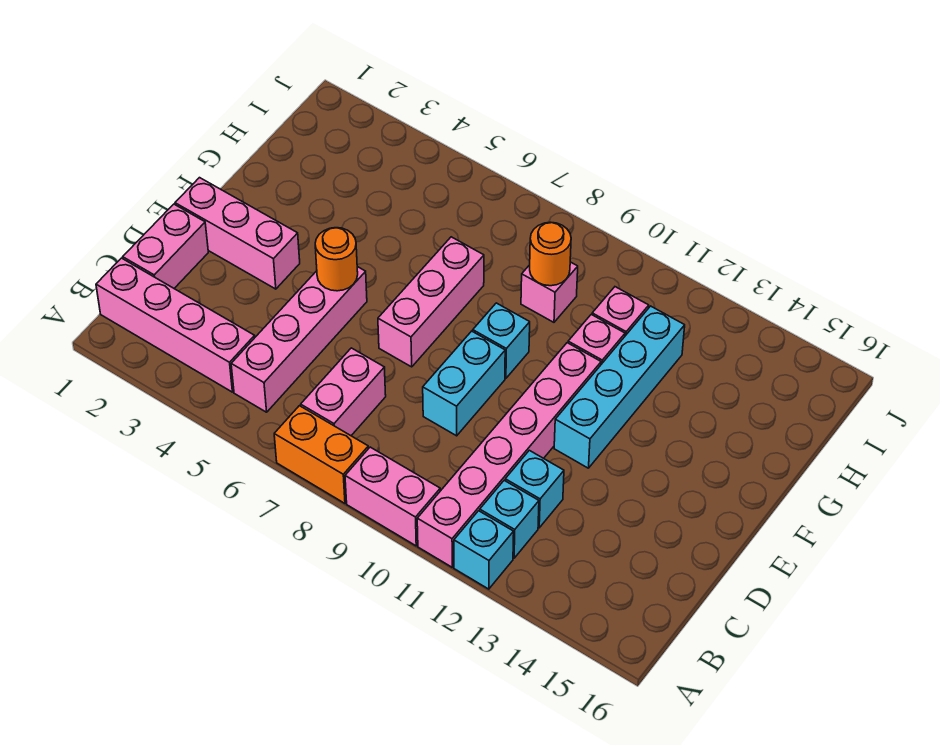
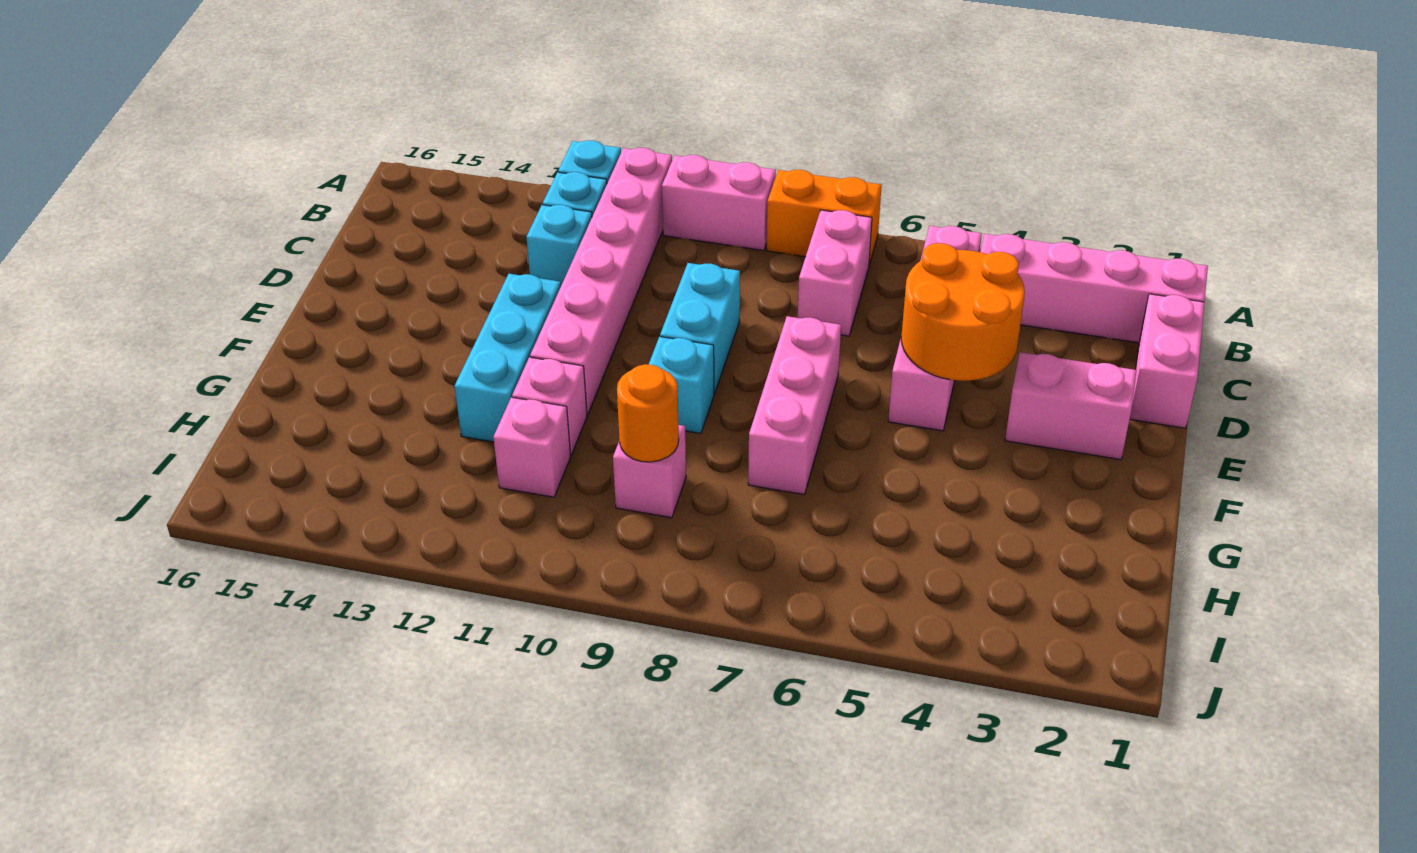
pink brick E1:E3 level 1 -> pink brick E2:E3 level 1
orange round brick E5 level 2 -> orange round brick D4:E5 level 2
cyan brick E12:H12 level 1 -> cyan brick E12:G12 level 1

